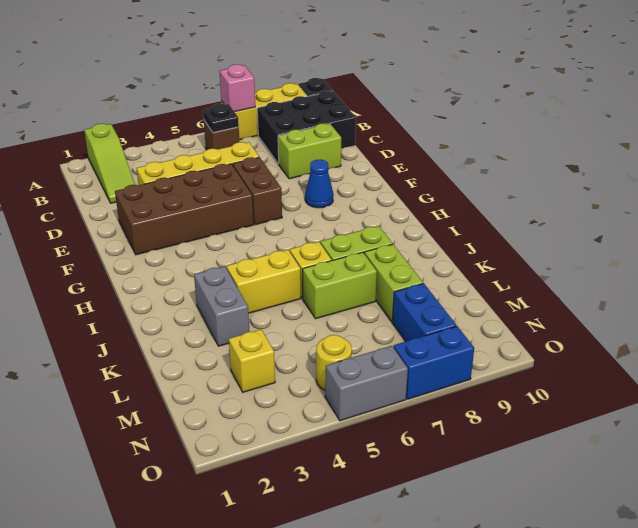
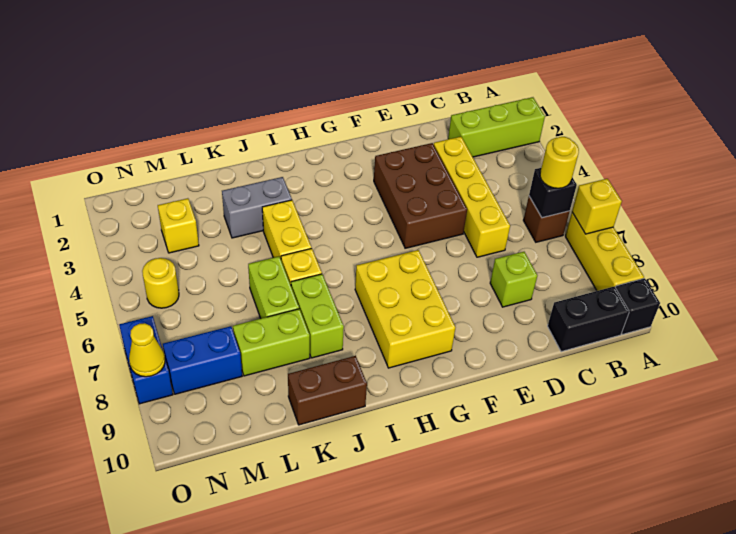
lime slope A2:C2 level 1 top A -> lime brick A2:C2 level 1
pink brick A7 level 2 -> yellow brick A7 level 2
black plate B6 level 2 -> black brick B6 level 2
none -> yellow round brick B6 level 3
black brick B8:C10 level 1 -> black brick B10:C10 level 1
lime brick D8:D9 level 1 -> lime brick D8 level 1
brown brick E2:F5 level 1 -> brown brick E3:F5 level 1
brown brick E6:F6 level 1 -> brown brick J10:K10 level 1
blue cone F8 level 1 -> none
none -> yellow brick G7:H9 level 1
grey brick O5:O6 level 1 -> none
none -> yellow cone O8 level 2

